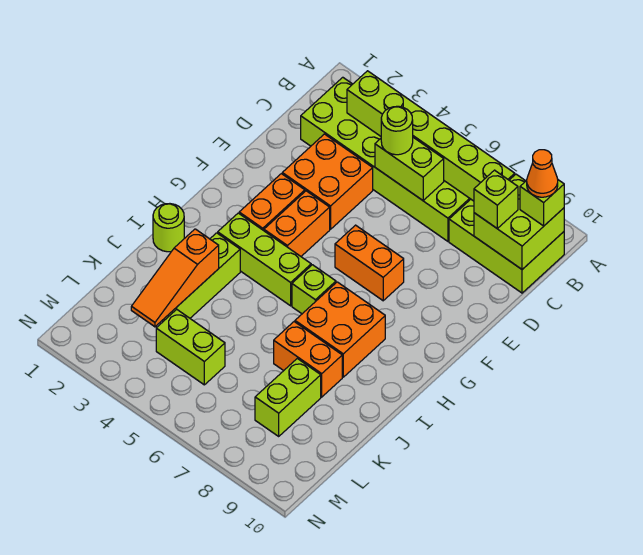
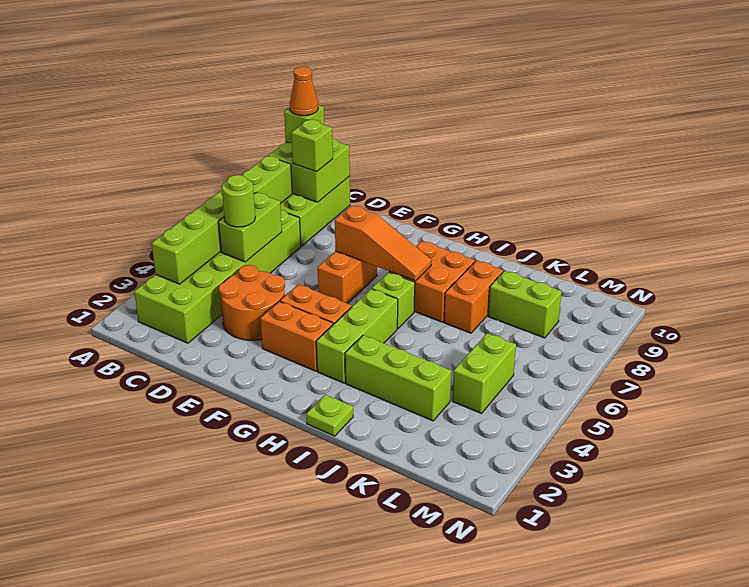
orange brick D3:E4 level 1 -> orange round brick D3:E4 level 1
lime round brick I1 level 1 -> lime plate I1 level 1
orange slope J3:L3 level 2 top J -> orange slope F7:H7 level 2 top F

